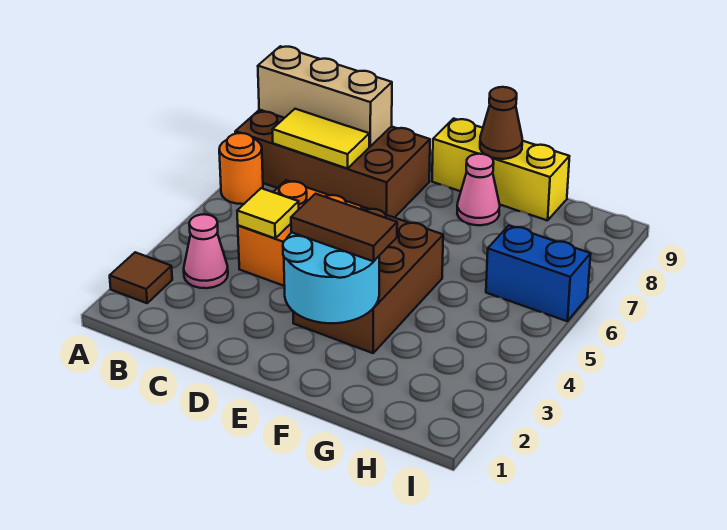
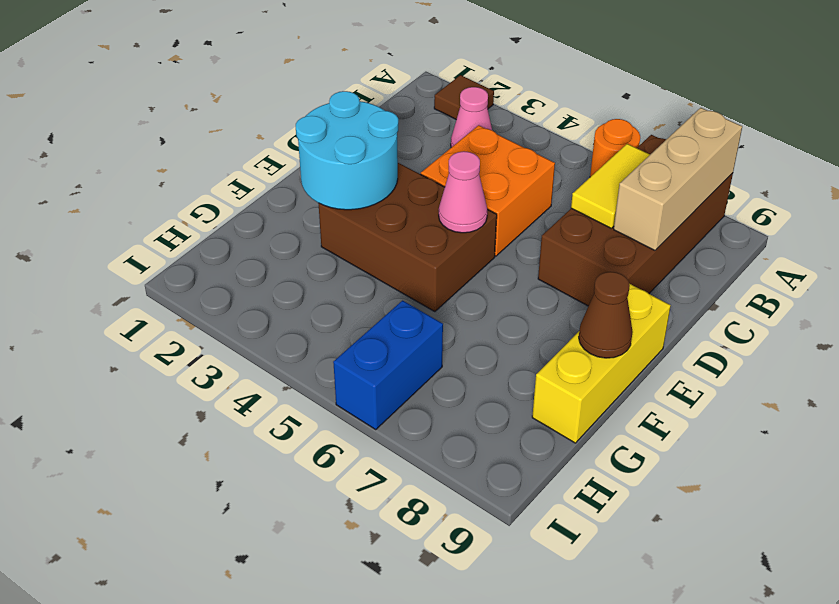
yellow tile C4 level 2 -> none
brown tile E3:F3 level 3 -> none
pink cone F8 level 1 -> pink cone E5 level 2

